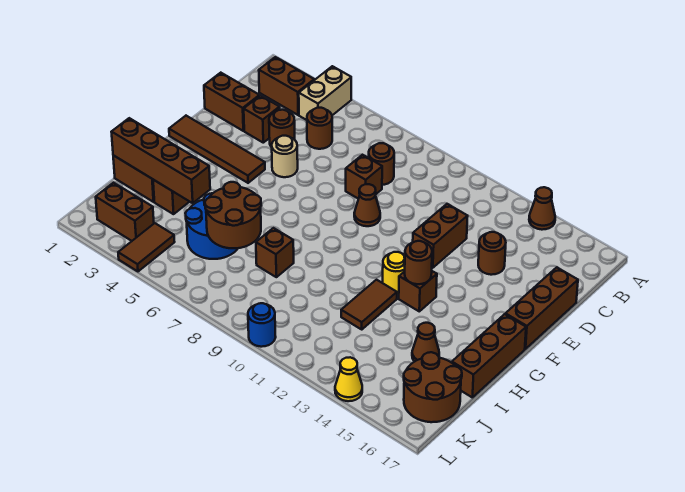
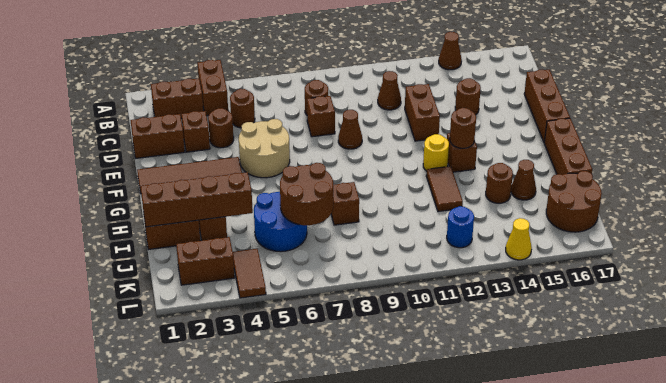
tan brick A4:B4 level 1 -> brown brick A4:B4 level 1
none -> brown cone C11 level 1
tan round brick E5 level 1 -> tan round brick E5:F6 level 1
none -> brown round brick I14 level 1
blue round brick L10 level 1 -> blue round brick K12 level 1

